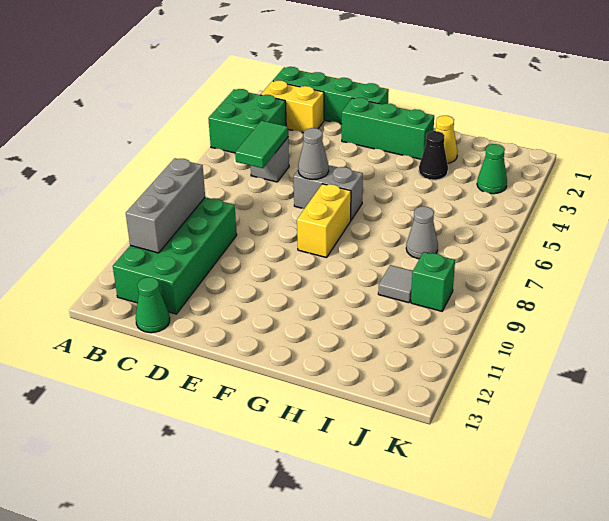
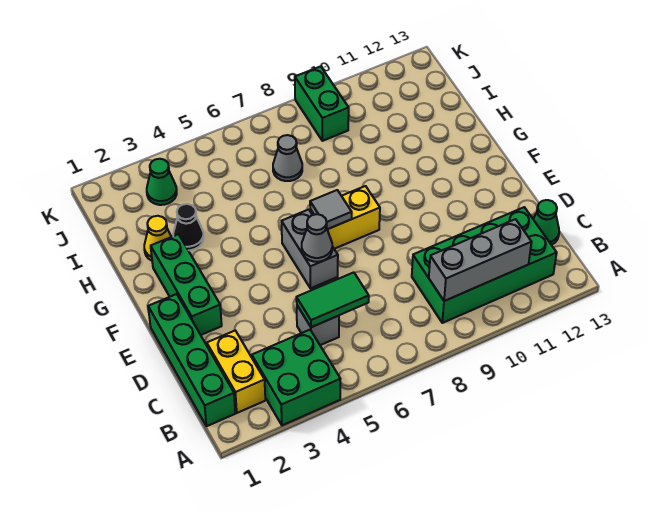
grey tile I9 level 1 -> grey tile F7 level 2
green brick J9 level 1 -> green brick J9:K9 level 1

